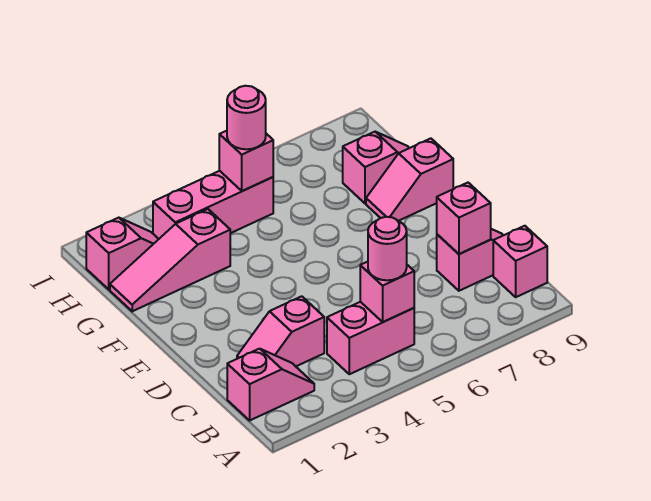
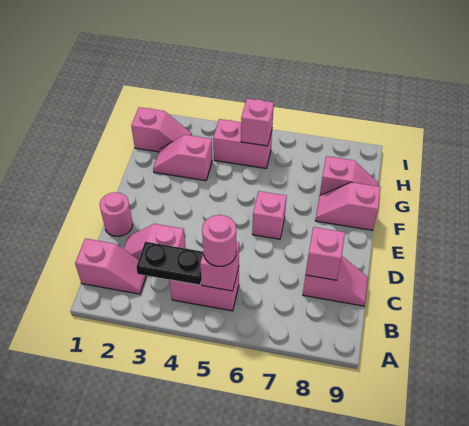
none -> black plate B3:B4 level 2
pink brick B9 level 1 -> pink brick E6 level 1
pink slope G1:G3 level 1 top 3 -> pink slope G2:G3 level 1 top 3
pink brick H3:H5 level 1 -> pink brick H4:H5 level 1
pink round brick H5 level 3 -> pink round brick D1 level 1

